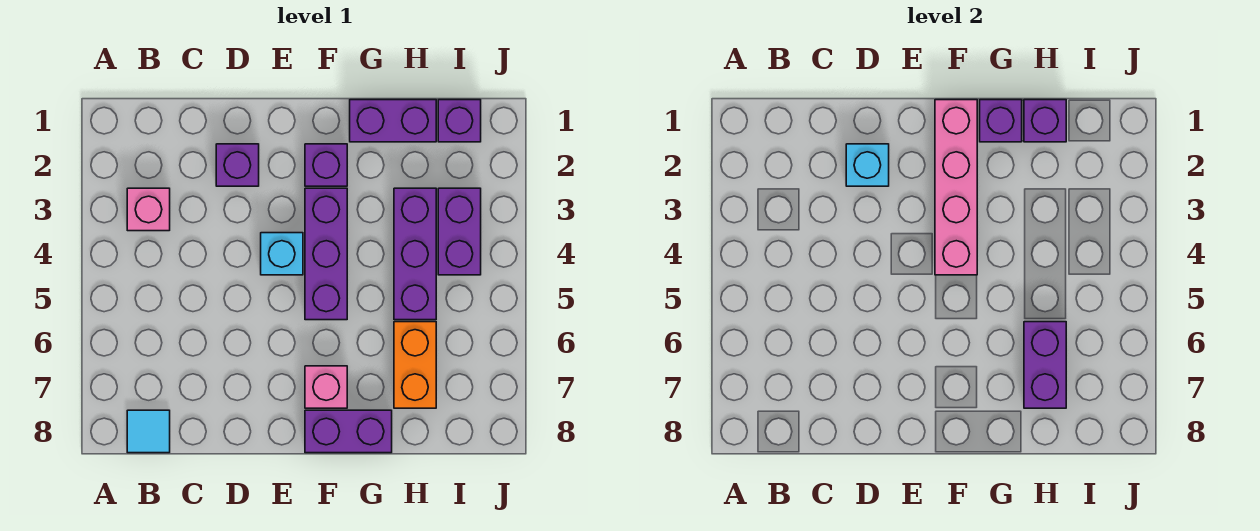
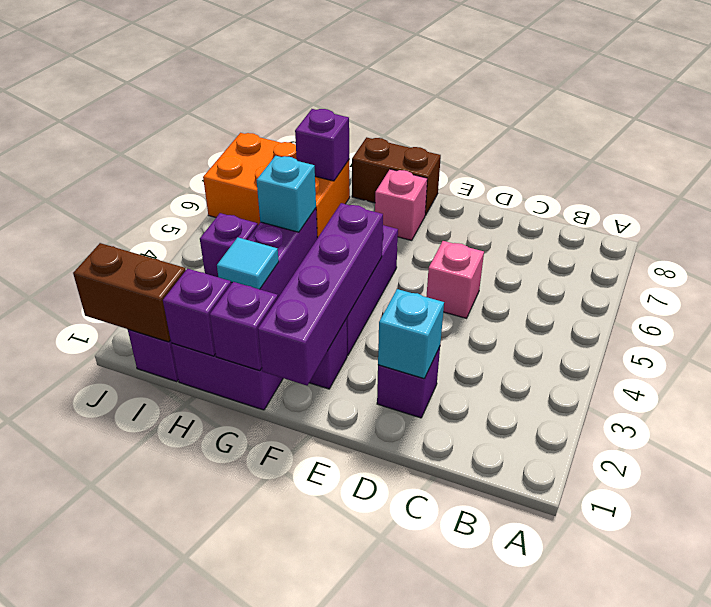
pink brick B3 level 1 -> pink brick D5 level 1
cyan tile B8 level 1 -> cyan tile H3 level 2
cyan brick E4 level 1 -> cyan brick H5 level 2
pink brick F1:F4 level 2 -> purple brick F1:F4 level 2
purple brick F8:G8 level 1 -> brown brick F8:G8 level 1
orange brick H6:H7 level 1 -> orange brick H6:J7 level 1
purple brick H6:H7 level 2 -> purple brick H7 level 2
none -> brown brick I1:J1 level 2
purple brick I3:I4 level 1 -> purple brick I4 level 1

